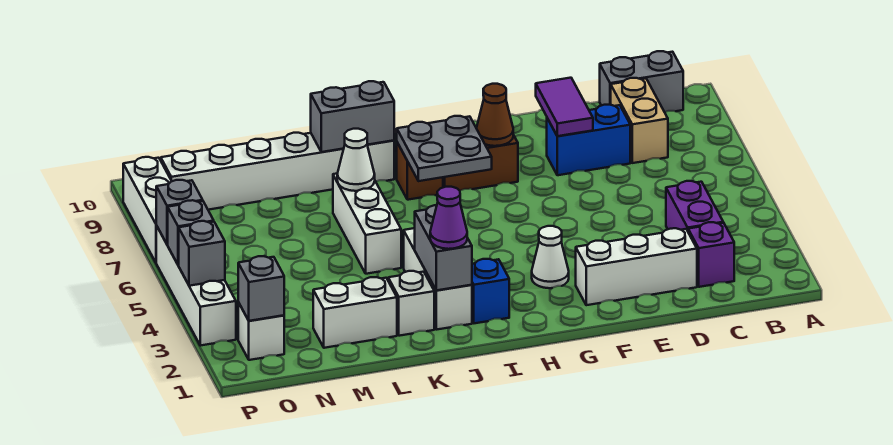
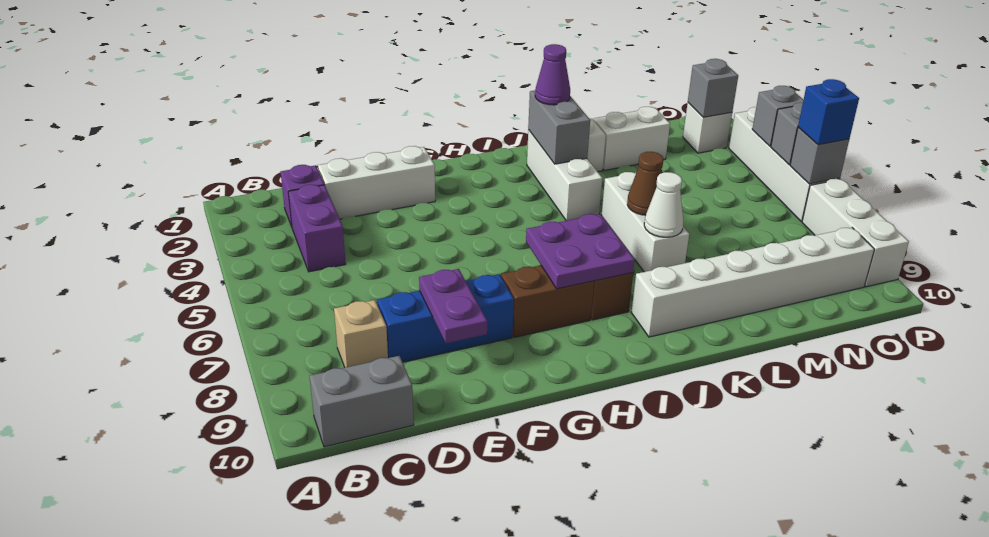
tan brick C8:C9 level 1 -> tan brick C8 level 1
blue brick D8:E8 level 1 -> blue brick D8:F8 level 1
purple tile E8:E9 level 2 -> purple plate E8:E9 level 2
white cone G3 level 1 -> none
brown cone G8 level 2 -> brown cone K6 level 2
grey plate H7:I8 level 2 -> purple plate H7:I8 level 2
blue brick I2 level 1 -> blue brick P6 level 3
grey brick J9:K9 level 2 -> none

